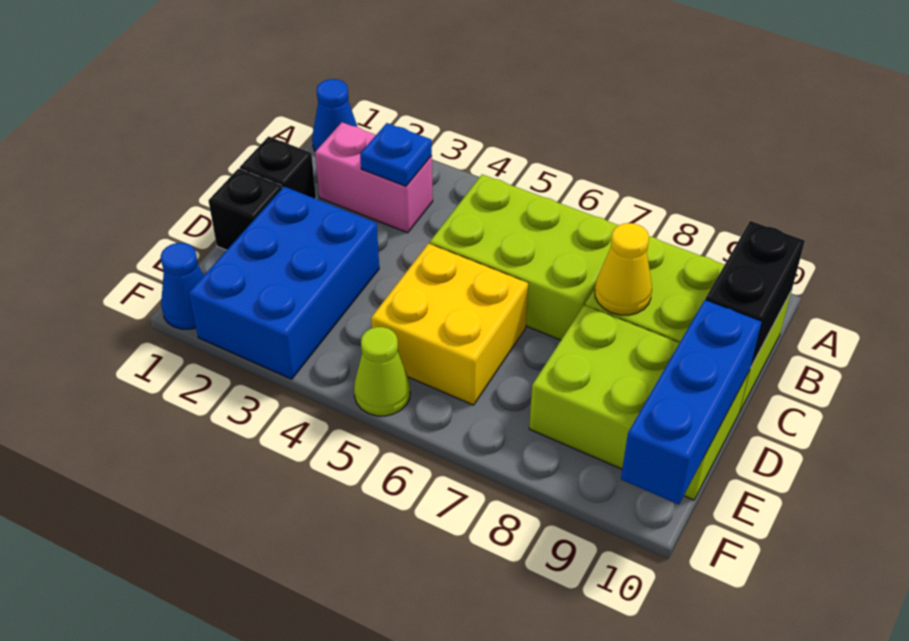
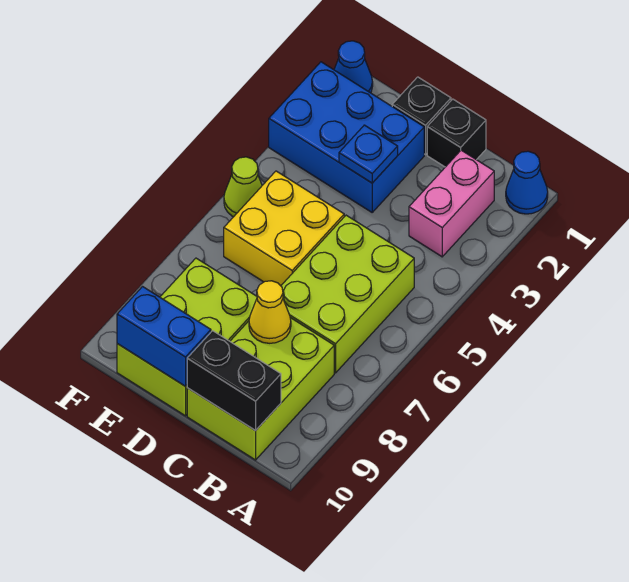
blue plate B3 level 2 -> blue plate D3 level 2
blue brick D10:F10 level 2 -> blue brick D10:E10 level 2

